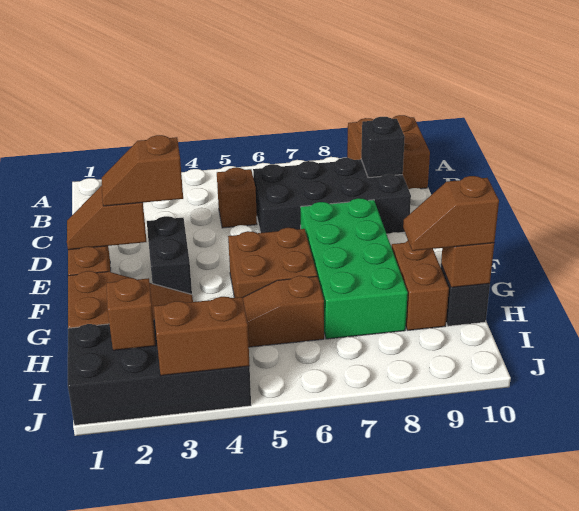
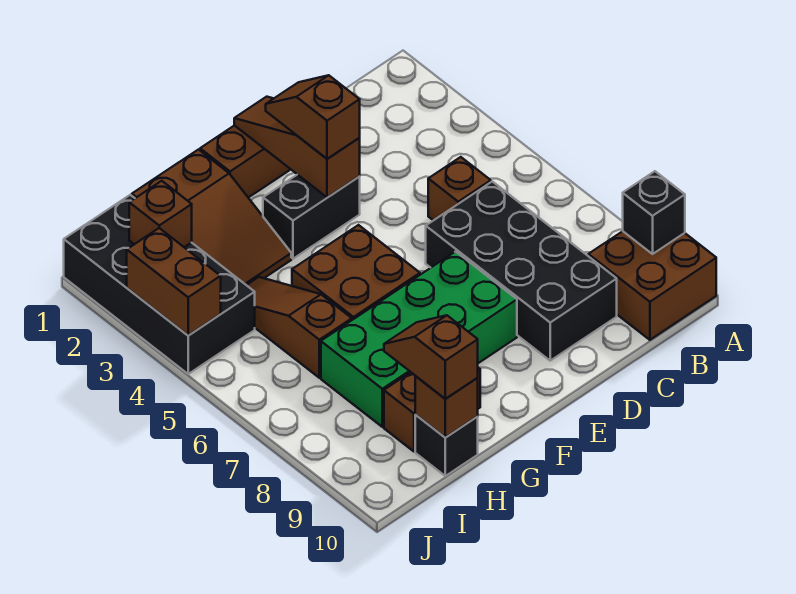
black brick C9 level 2 -> black brick A9 level 2
brown slope E1:E2 level 2 top 2 -> brown slope E1:E3 level 2 top 3

